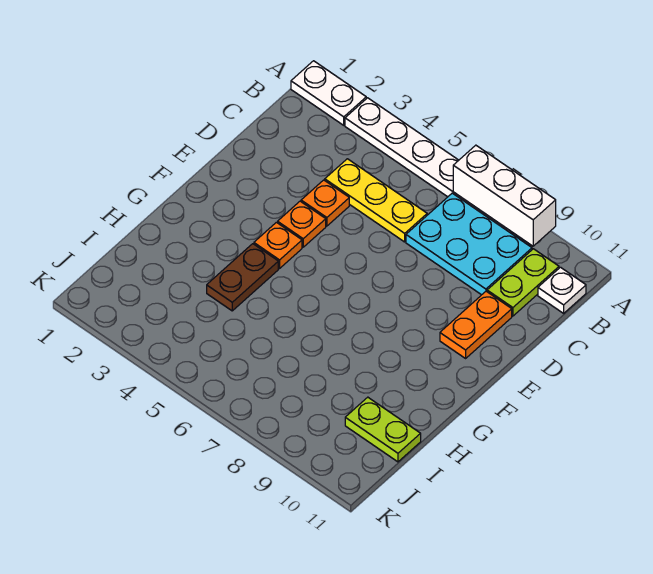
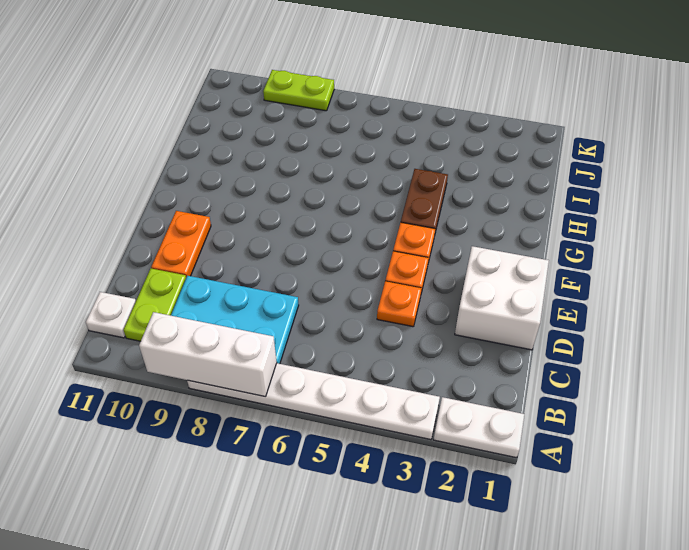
yellow plate C4:C6 level 1 -> none
none -> white brick D1:E2 level 1
lime plate I10:I11 level 1 -> lime plate K8:K9 level 1

